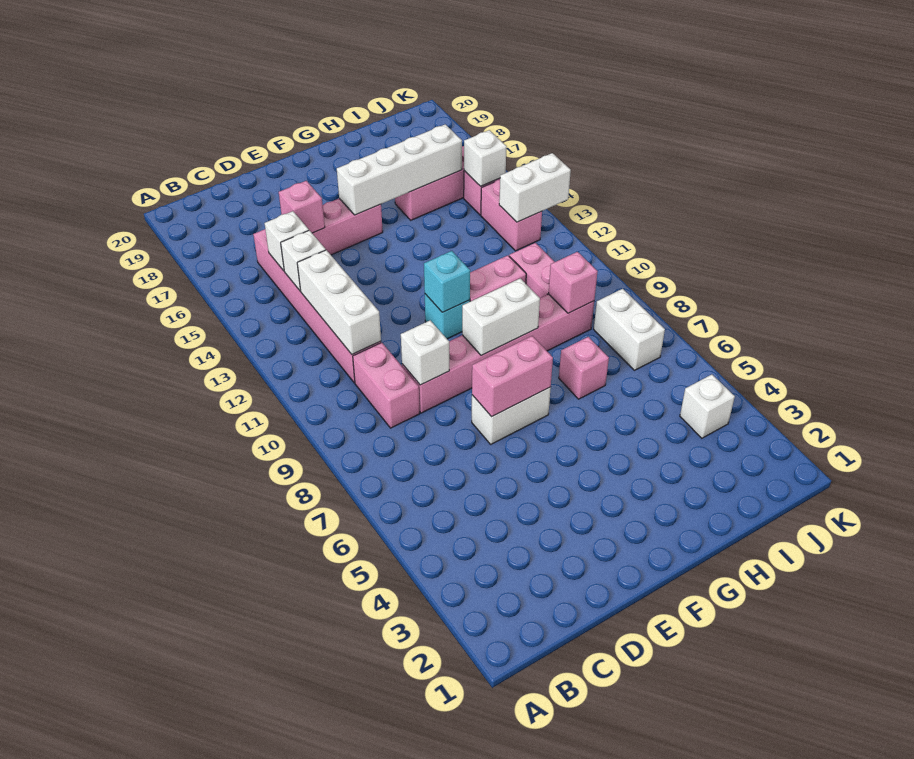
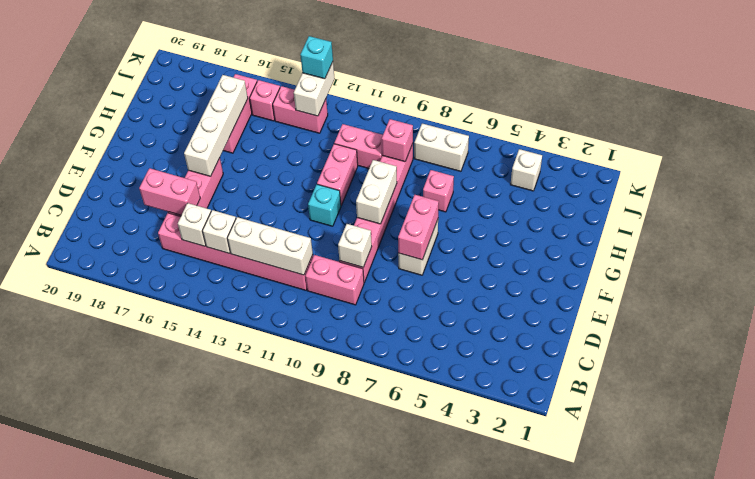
pink brick D16 level 2 -> pink brick D16:D17 level 2
cyan brick F11 level 2 -> cyan brick K13 level 3
white brick J15 level 2 -> none

